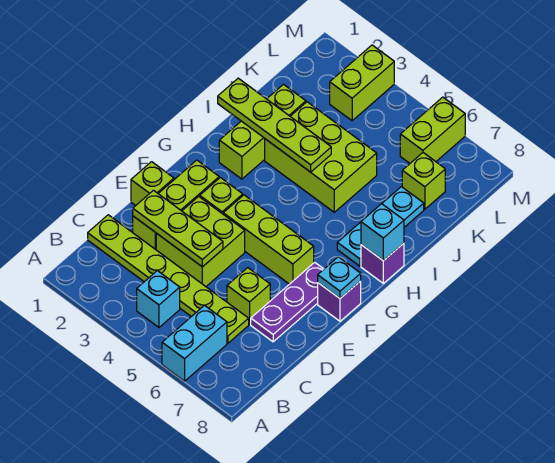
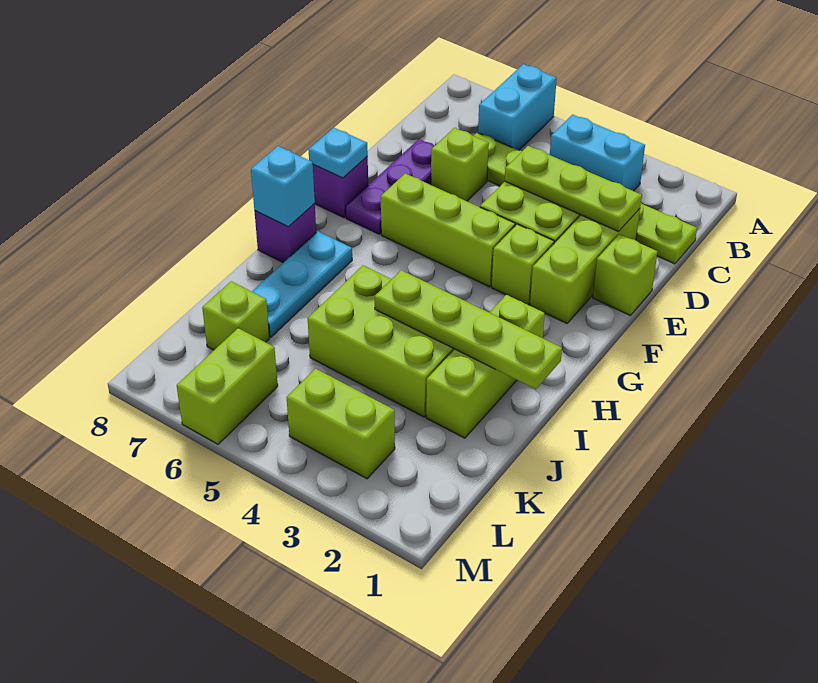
cyan brick B4 level 1 -> cyan brick B3:B4 level 1
lime brick L3:M3 level 1 -> lime brick L3:L4 level 1

